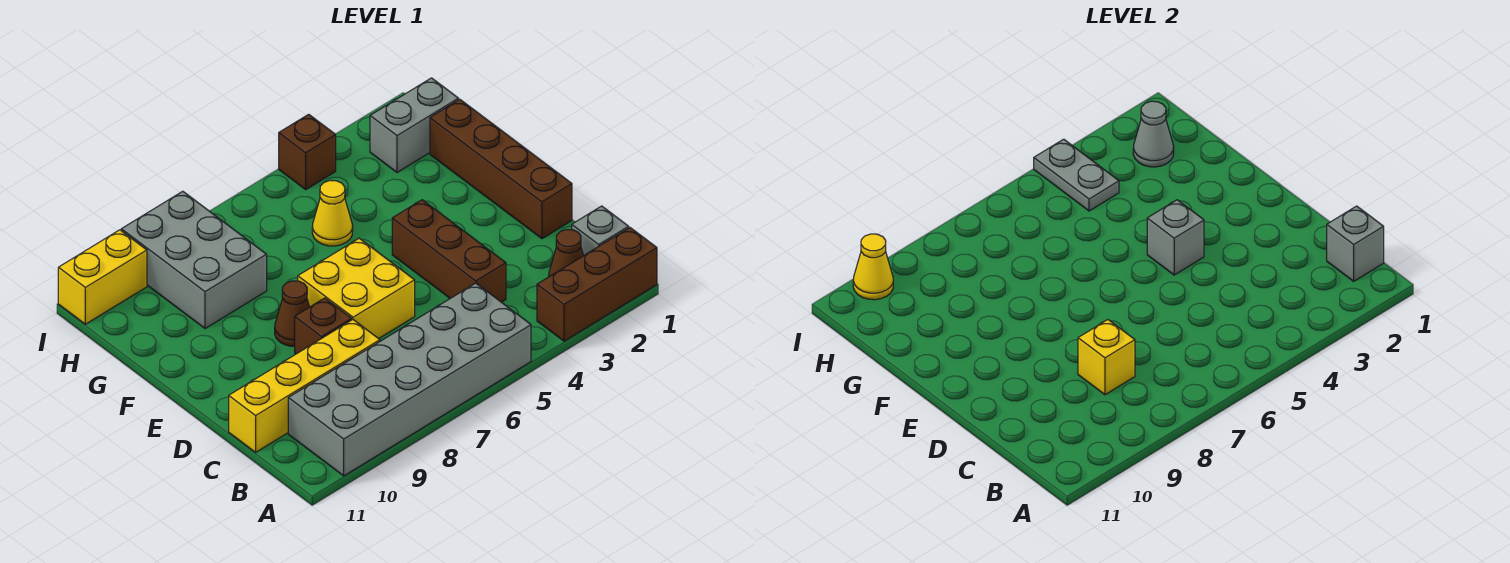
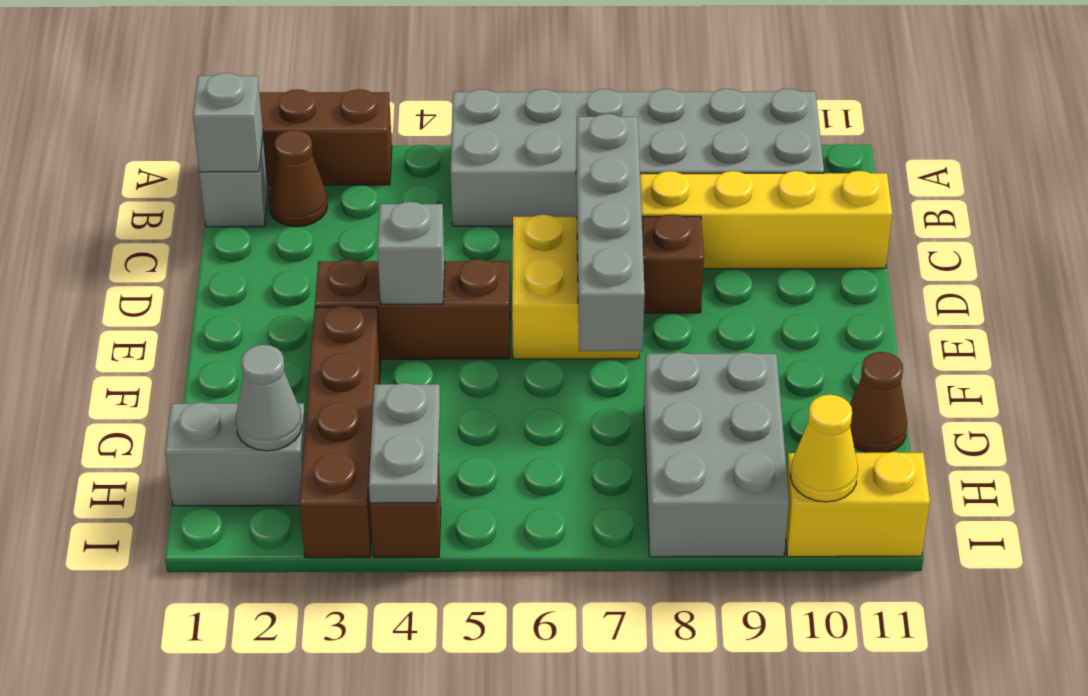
brown brick C4:E4 level 1 -> brown brick E3:E5 level 1
none -> grey brick C7:F7 level 2
yellow brick C8 level 2 -> none
brown brick D1:G1 level 1 -> brown brick F3:I3 level 1
brown cone E8 level 1 -> brown cone G11 level 1
yellow cone G5 level 1 -> none

